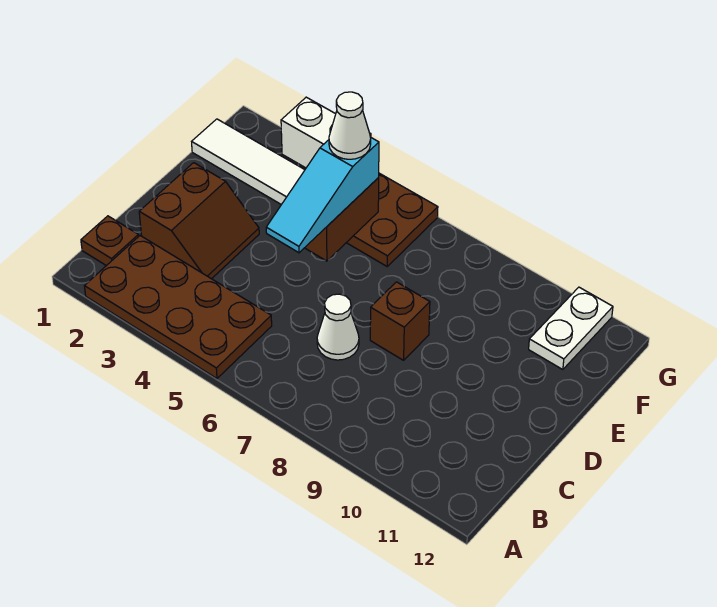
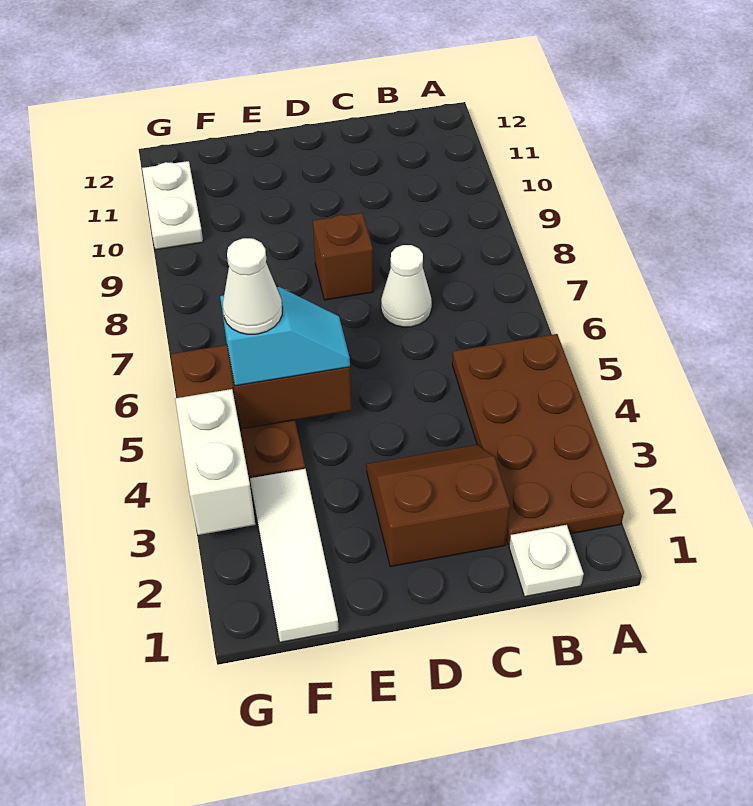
brown plate B1 level 1 -> white plate B1 level 1
cyan slope D5:F5 level 3 top F -> cyan slope E5:F5 level 3 top F
white plate F11:G11 level 1 -> white plate G10:G11 level 1

